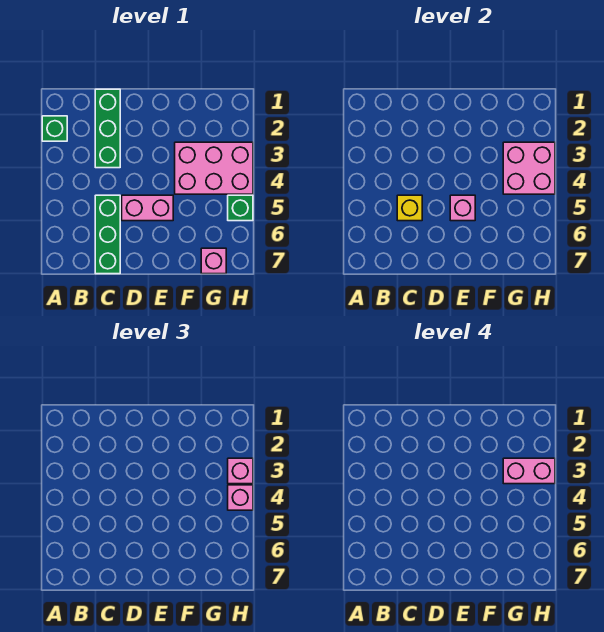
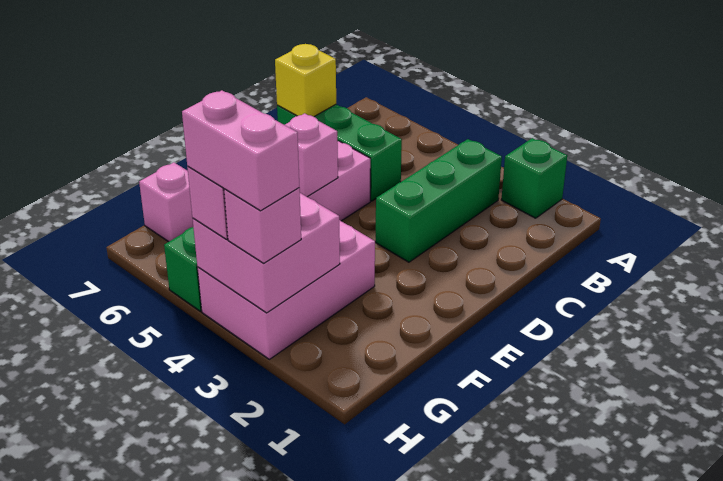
green brick C1:C3 level 1 -> green brick B3:D3 level 1
yellow brick C5 level 2 -> yellow brick C7 level 2
pink brick G3:H3 level 4 -> pink brick H3:H4 level 4

